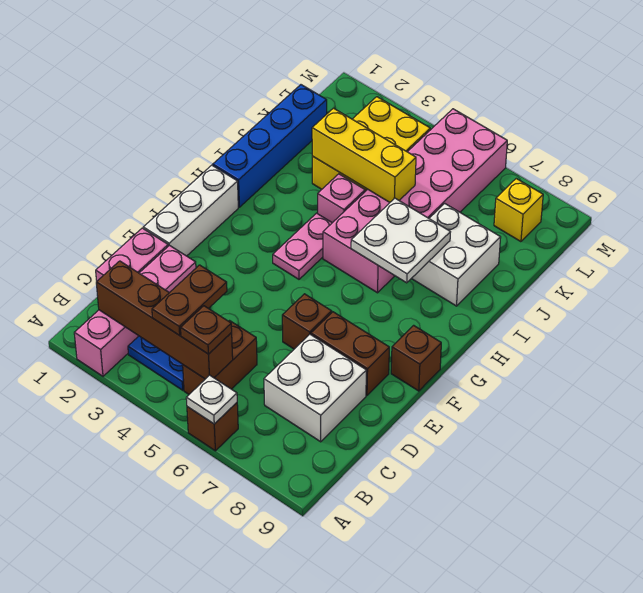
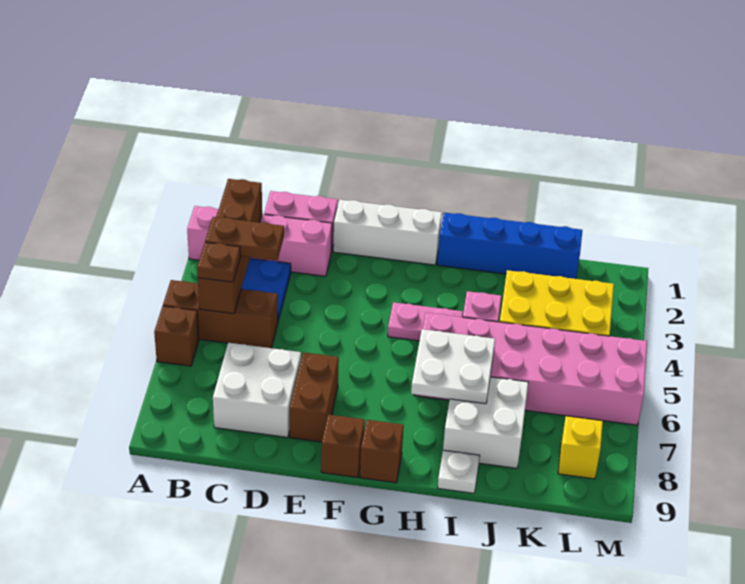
white plate A6 level 2 -> white plate I9 level 1
brown brick B5:C5 level 1 -> brown brick A5:C5 level 1
brown brick E6 level 1 -> brown brick G9 level 1
yellow brick J3:J5 level 2 -> none

